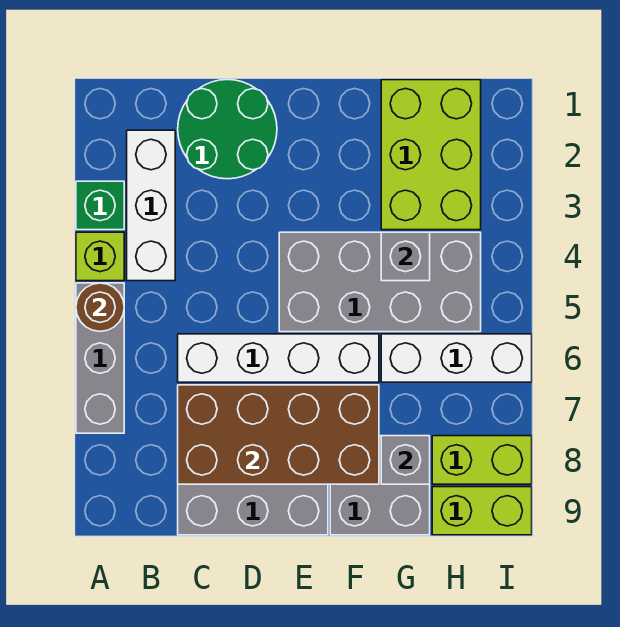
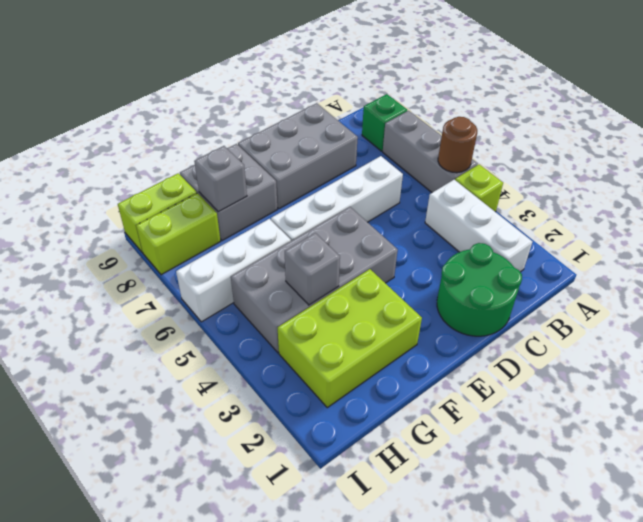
green brick A3 level 1 -> green brick A8 level 1
brown brick C7:F8 level 2 -> none
lime brick G1:H3 level 1 -> lime brick F2:H3 level 1

